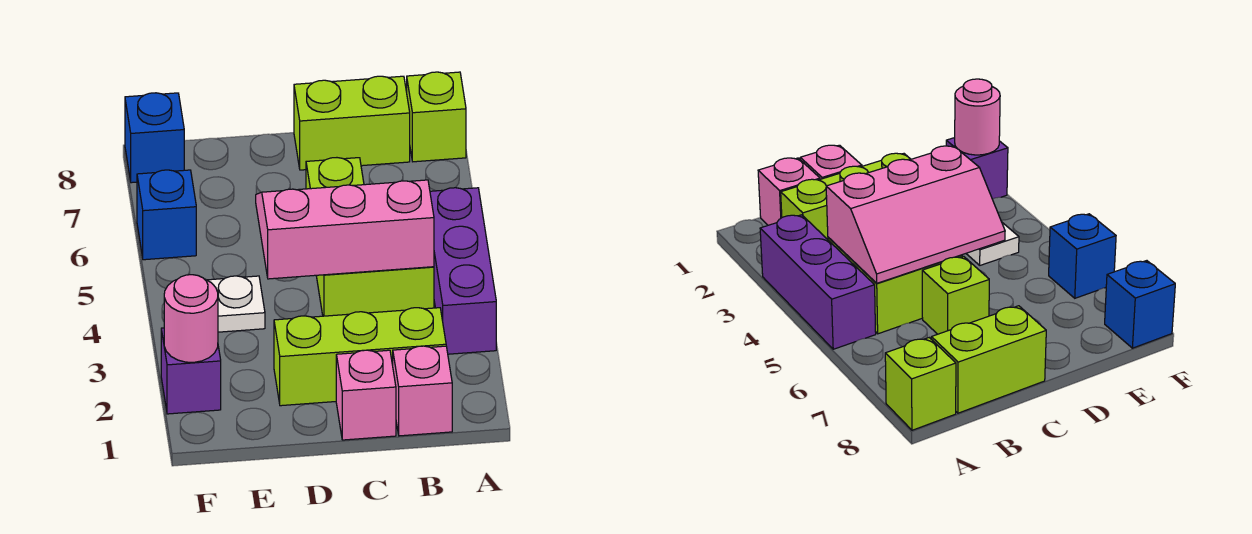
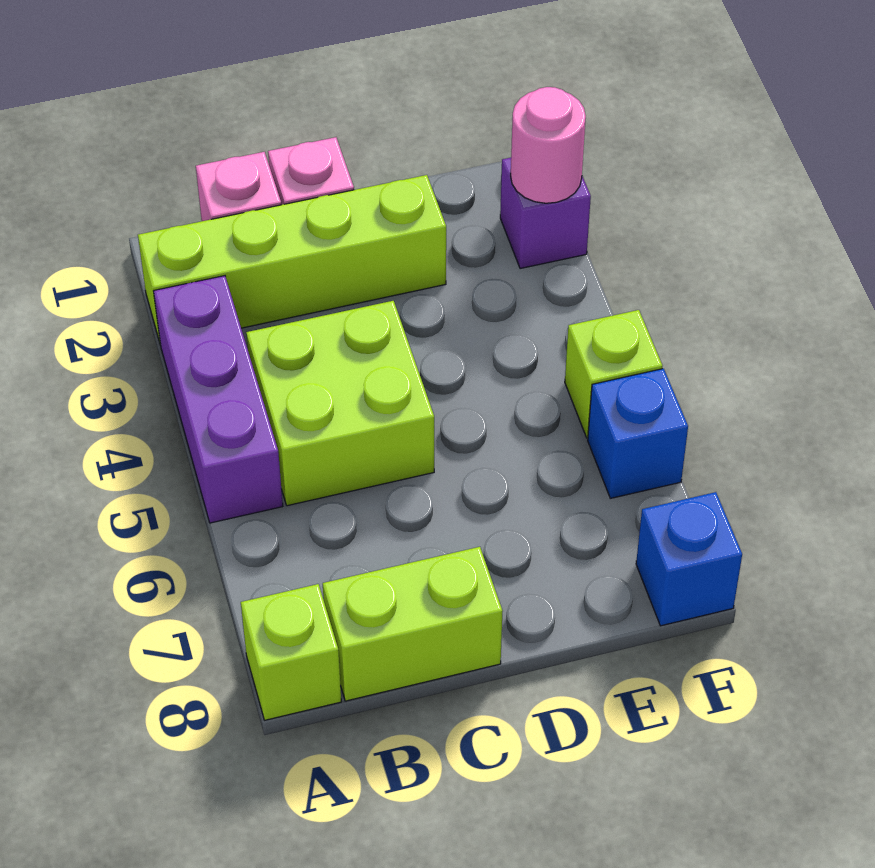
lime brick B2:D2 level 1 -> lime brick A2:D2 level 1
pink slope B4:D5 level 2 top 4 -> none
lime brick C6 level 1 -> lime brick F5 level 1
white plate E4 level 1 -> none

